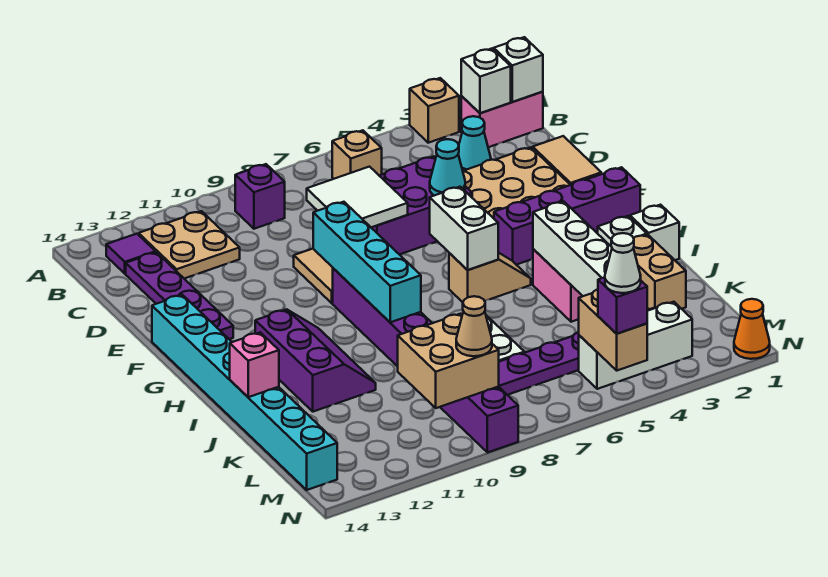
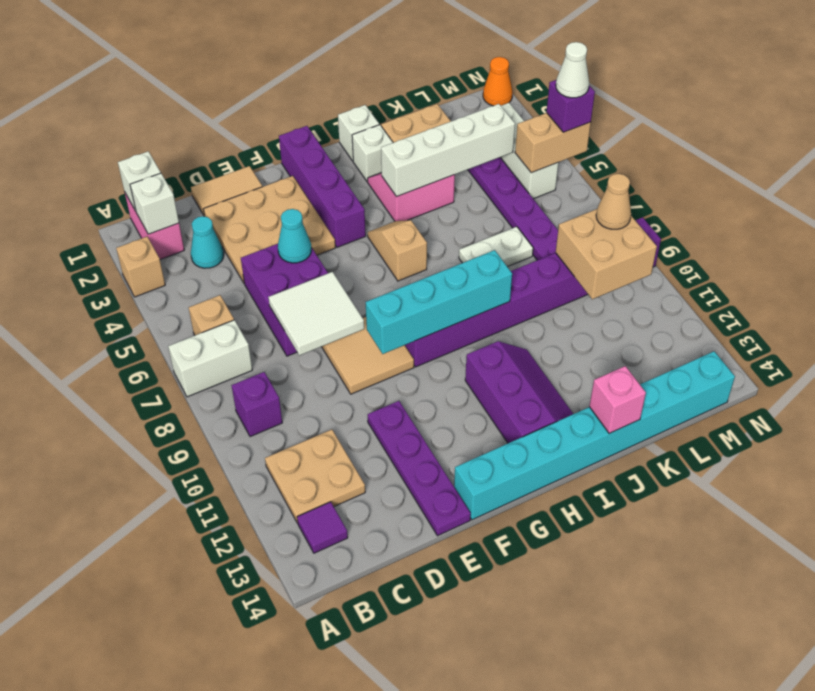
purple plate C13:F13 level 1 -> purple plate E11:E14 level 1
white brick G6:H6 level 2 -> white brick A7:B7 level 1
purple slope H11:J12 level 1 top 12 -> purple slope H11:I13 level 1 top H

